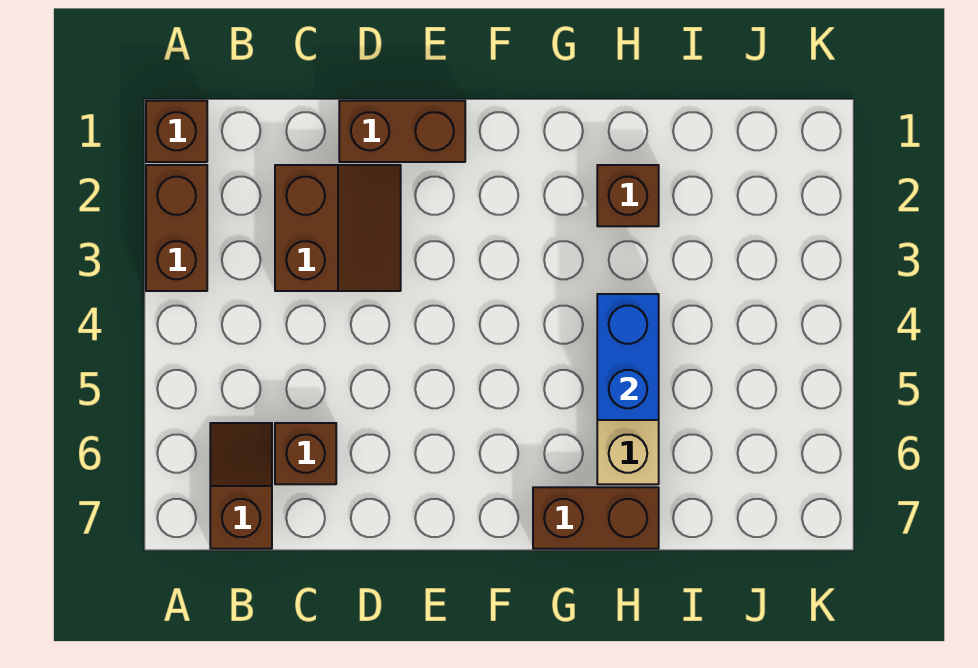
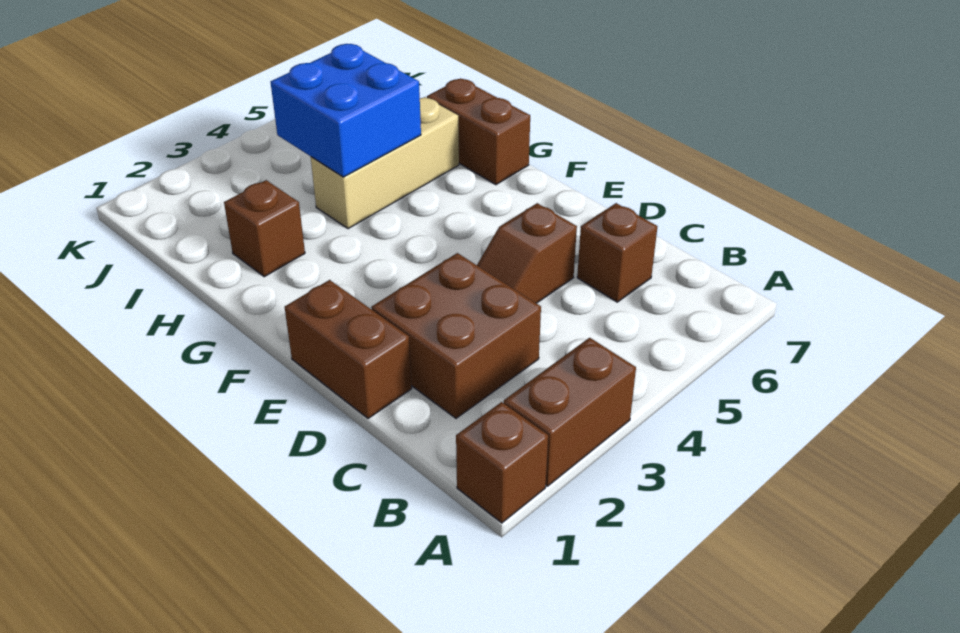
brown slope B6:B7 level 1 top 7 -> brown slope D4:D5 level 1 top 5
brown slope C2:D3 level 1 top C -> brown brick C2:D3 level 1
blue brick H4:H5 level 2 -> blue brick H4:I5 level 2

